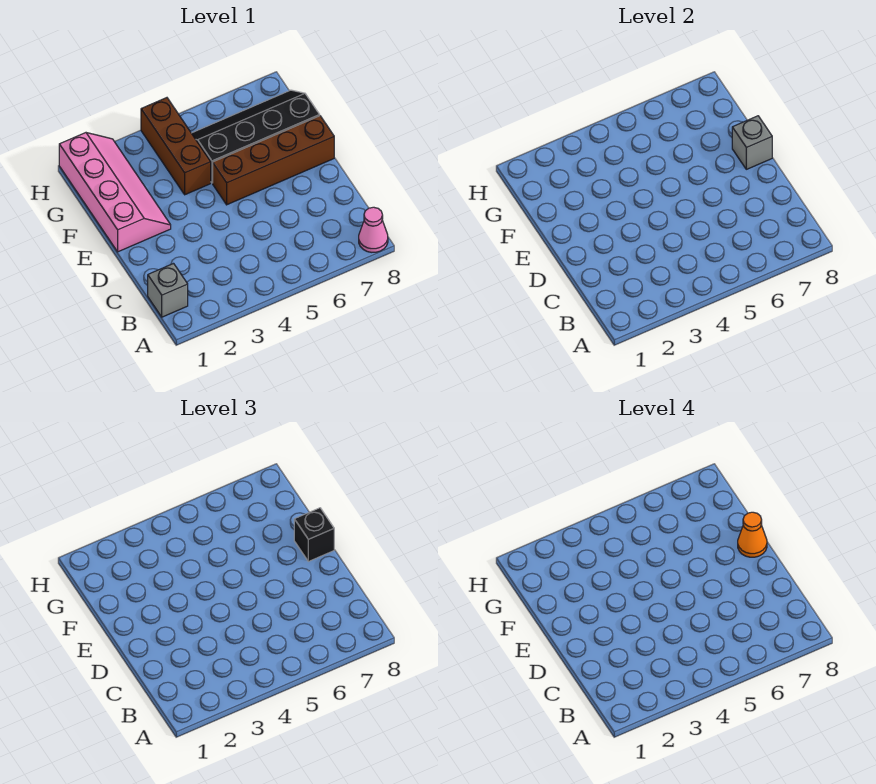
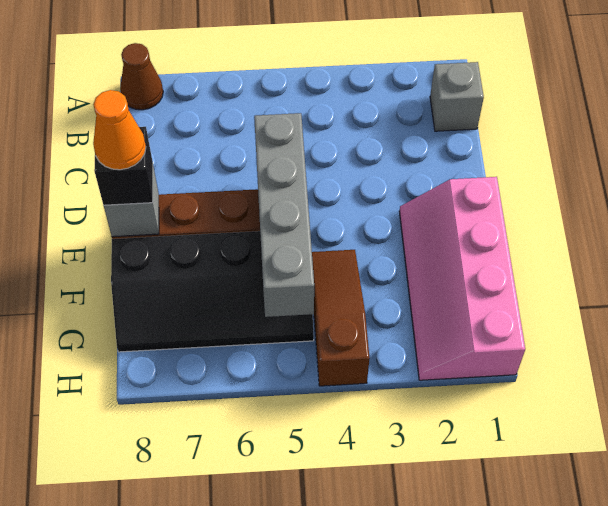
pink cone A8 level 1 -> brown cone A8 level 1
none -> grey brick D5:G5 level 2
brown brick F4:H4 level 1 -> brown slope F4:H4 level 1 top H

